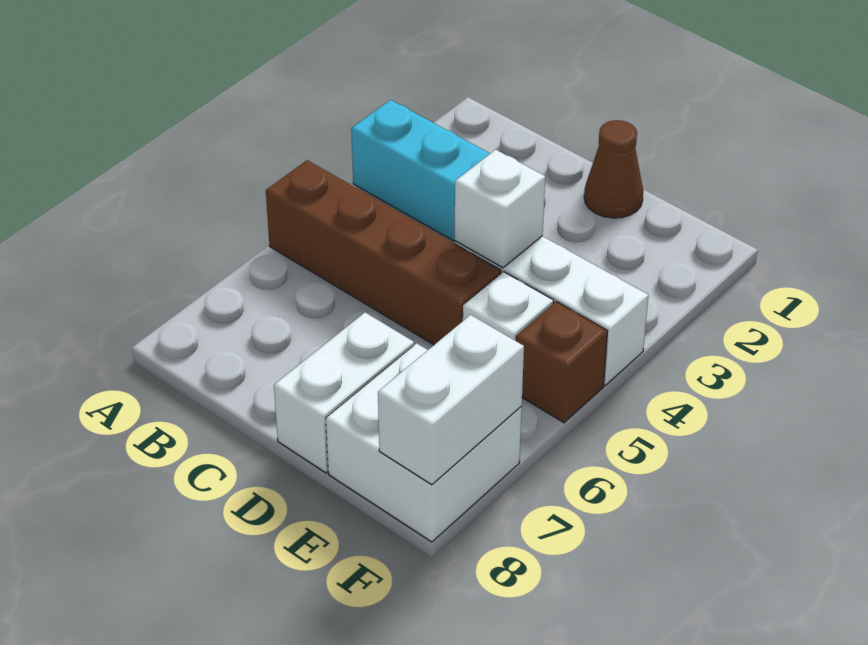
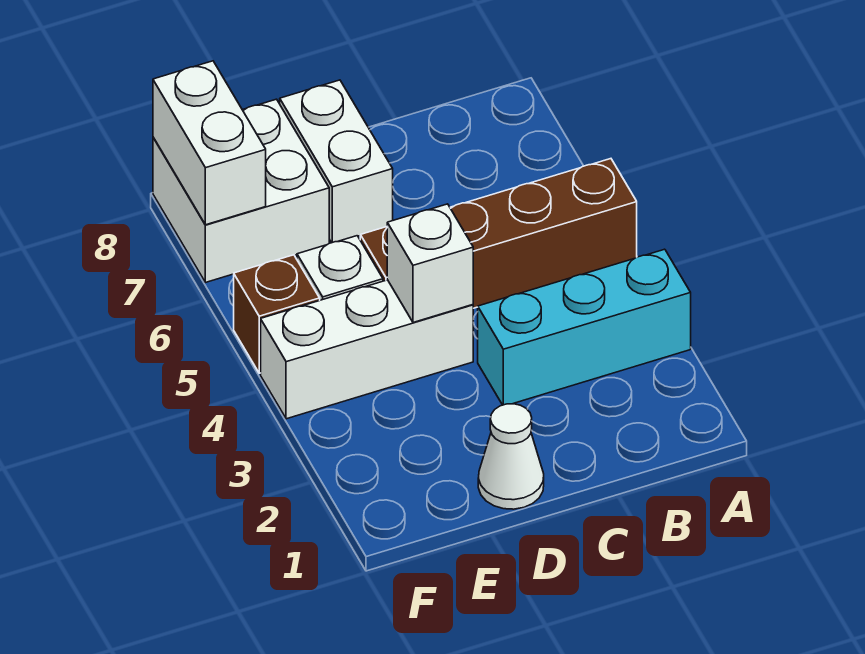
brown cone D1 level 1 -> white cone D1 level 1

